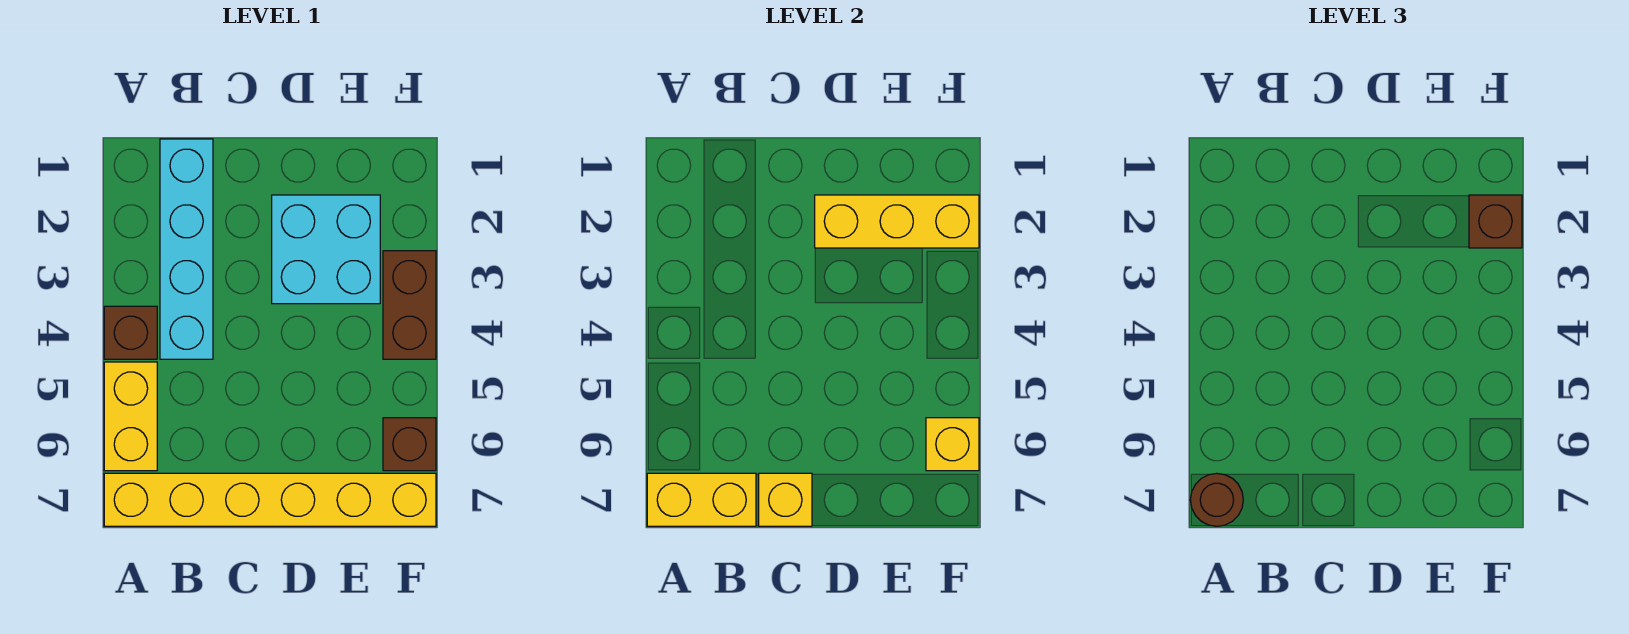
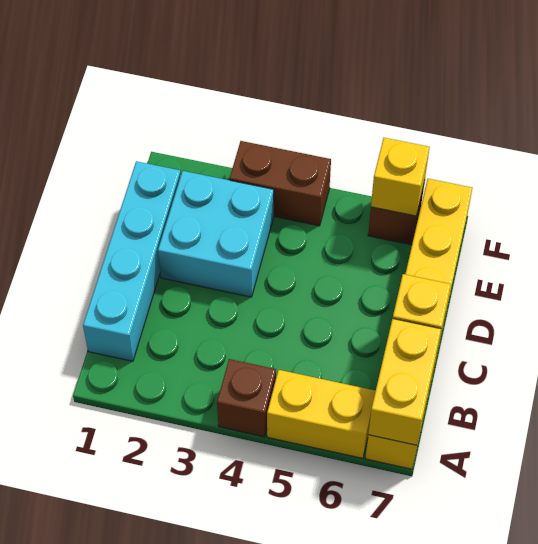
brown round brick A7 level 3 -> none
cyan brick B1:B4 level 1 -> cyan brick B1:E1 level 1
yellow brick D2:F2 level 2 -> none
brown brick F2 level 3 -> none

